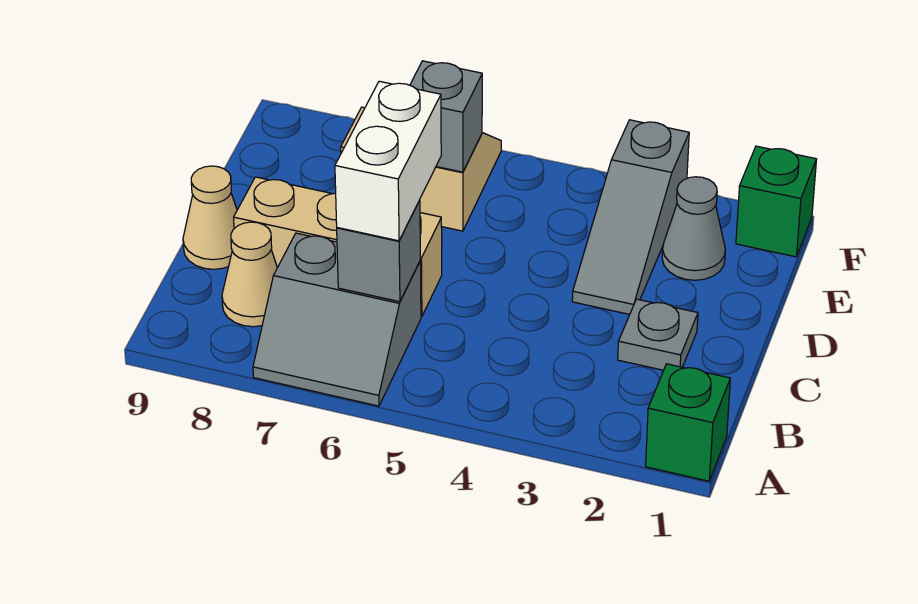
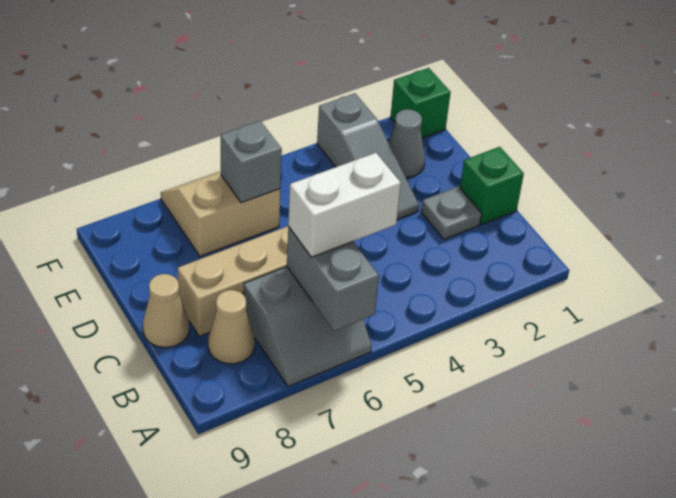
green brick A1 level 1 -> green brick C1 level 1
grey brick B6 level 2 -> grey brick A6:B6 level 2
white brick B6:C6 level 3 -> white brick B5:B6 level 3

